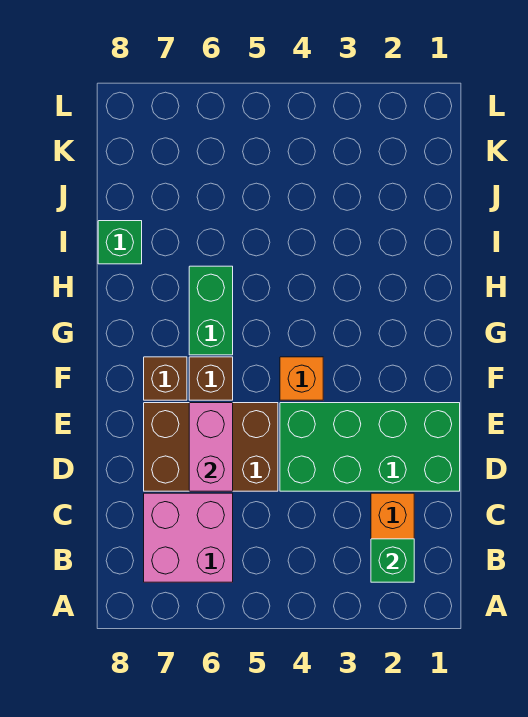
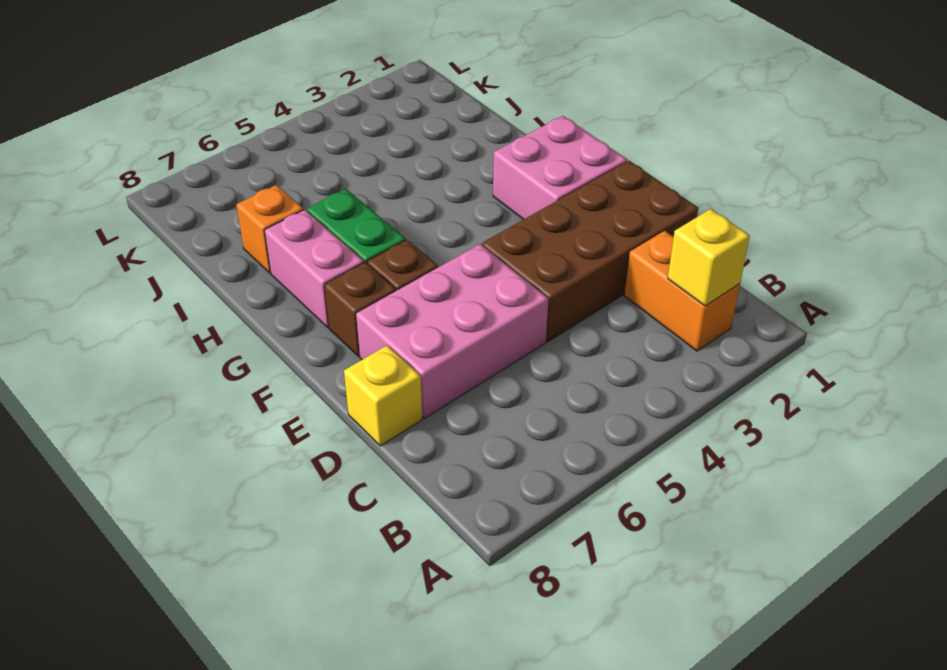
green brick B2 level 2 -> yellow brick B2 level 2
pink brick B6:C7 level 1 -> pink brick F1:G2 level 1
green brick D1:E4 level 1 -> brown brick D1:E4 level 1
brown brick D5:E7 level 1 -> pink brick D5:E7 level 1
pink brick D6:E6 level 2 -> pink brick G7:H7 level 1
none -> yellow brick D8 level 1
orange brick F4 level 1 -> orange brick I7 level 1
green brick I8 level 1 -> none

